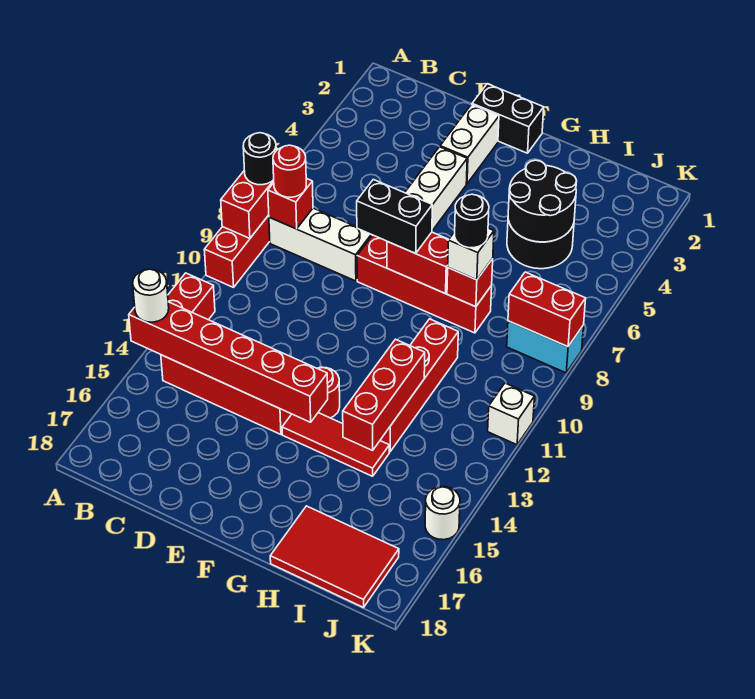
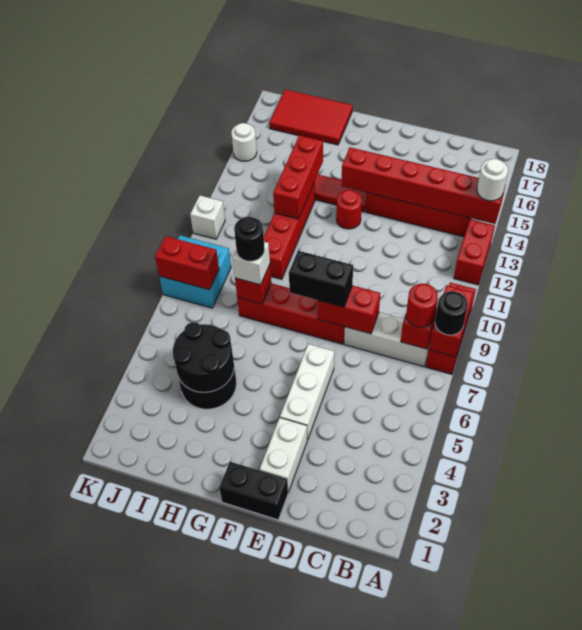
red brick F8:G8 level 2 -> red brick D8:E8 level 2
cyan brick J8:K8 level 1 -> cyan brick J8:K9 level 1

